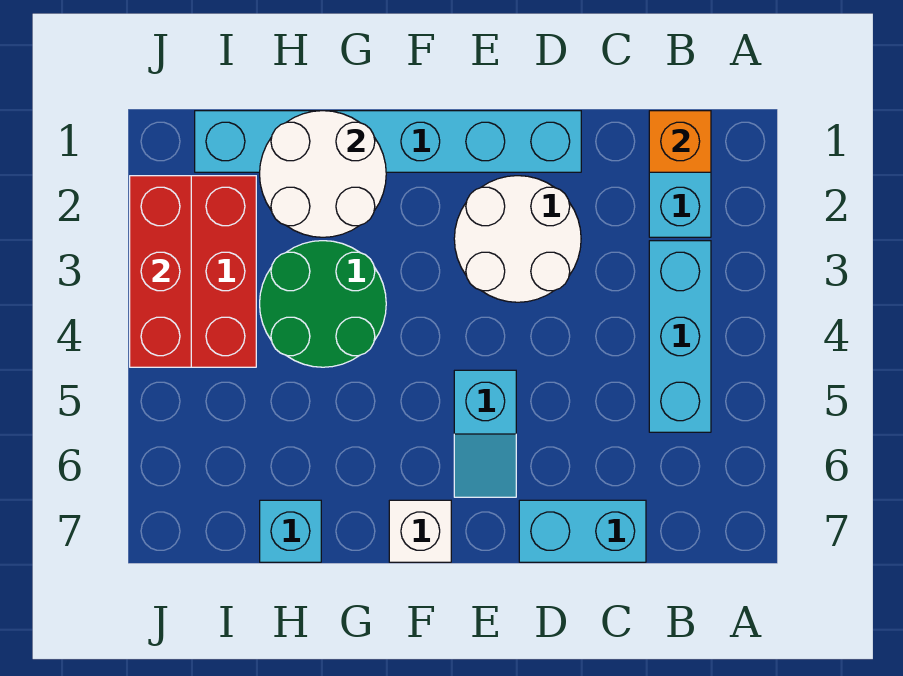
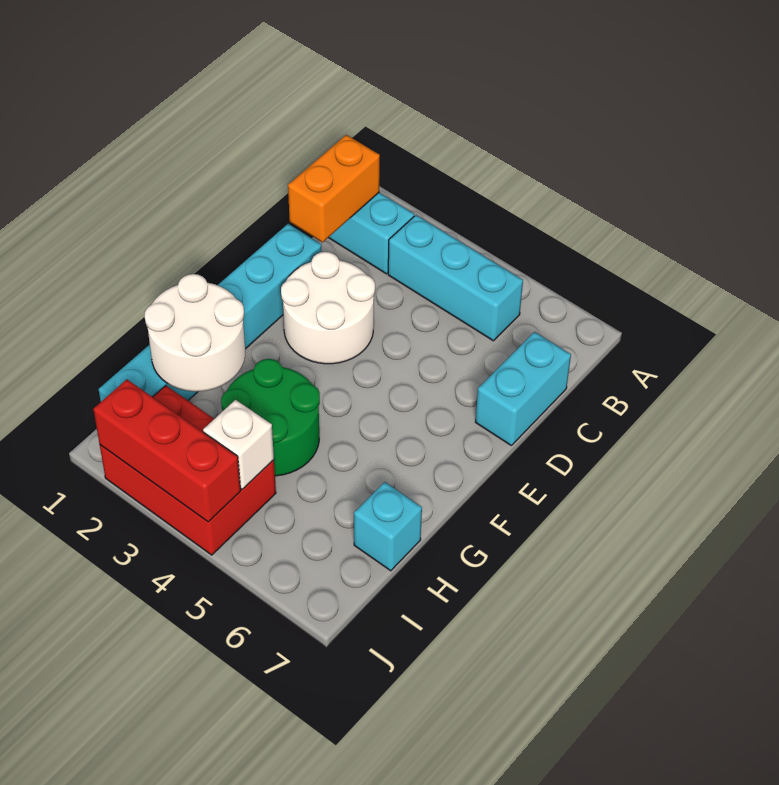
orange brick B1 level 2 -> orange brick B1:C1 level 2
cyan slope E5:E6 level 1 top 5 -> none
white brick F7 level 1 -> white brick I4 level 2

